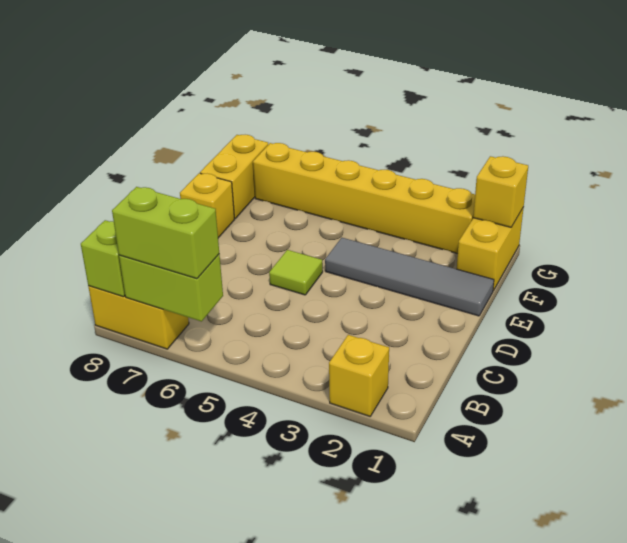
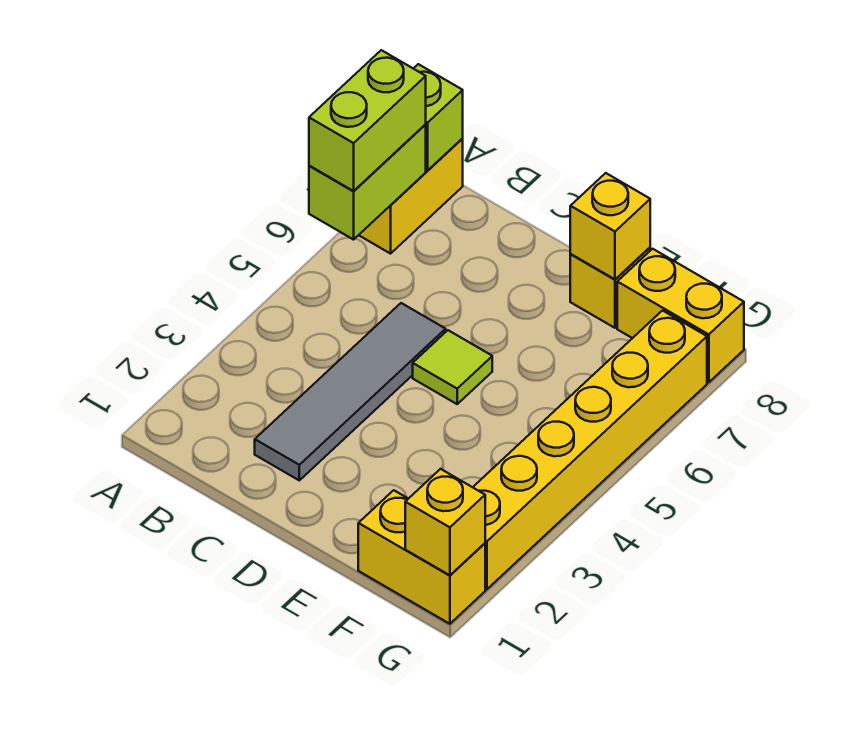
yellow brick A2 level 1 -> yellow brick E8 level 2
grey tile E1:E4 level 1 -> grey tile C2:C5 level 1

